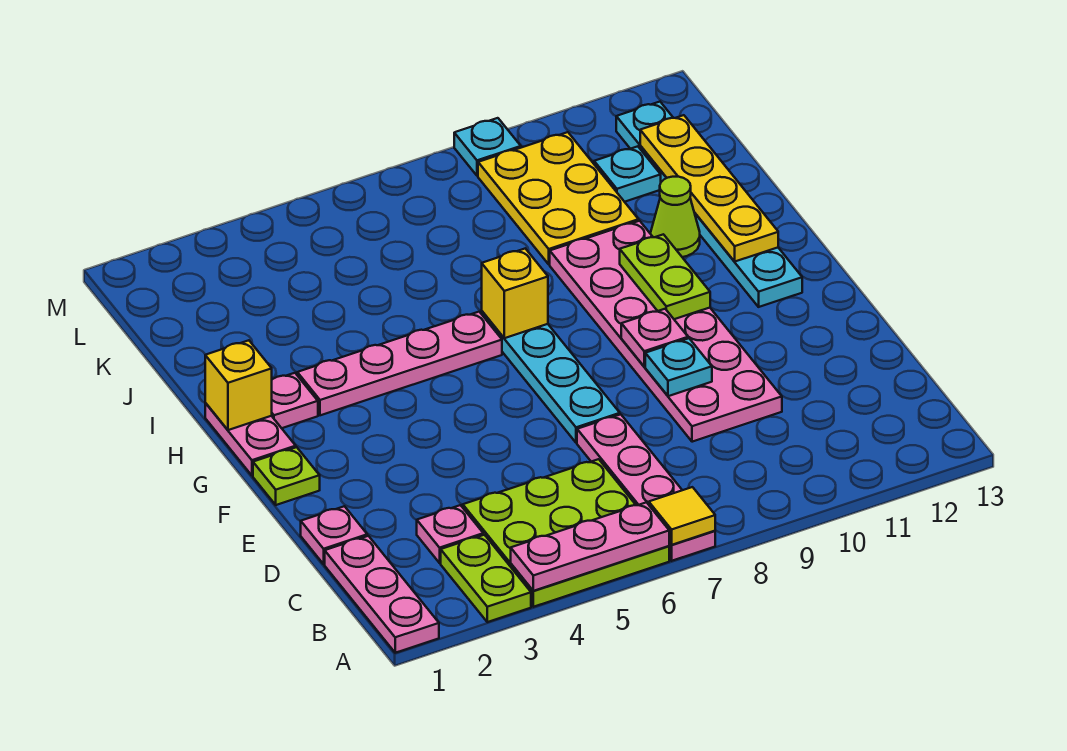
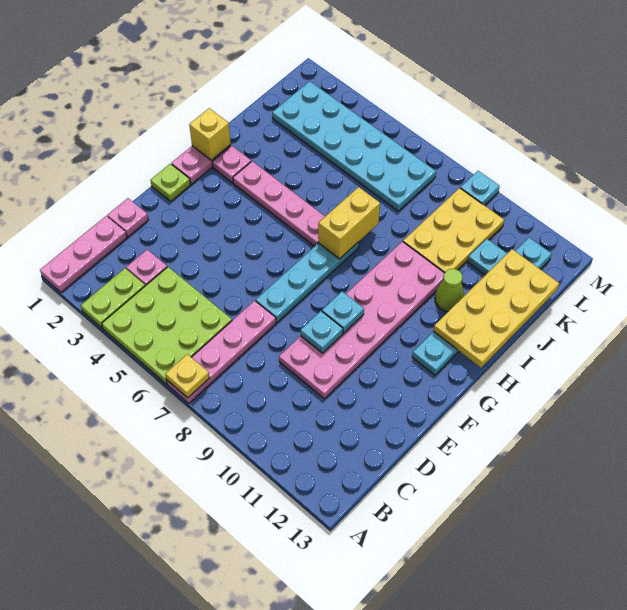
pink plate A4:A6 level 2 -> none
yellow tile A7 level 2 -> yellow plate A7 level 2
pink plate F9 level 2 -> cyan plate F9 level 2
lime plate G10:H10 level 2 -> none
yellow brick H7 level 2 -> yellow brick H7:I7 level 2
yellow plate H12:K12 level 2 -> yellow plate H12:K13 level 2
none -> cyan plate K2:L7 level 1

